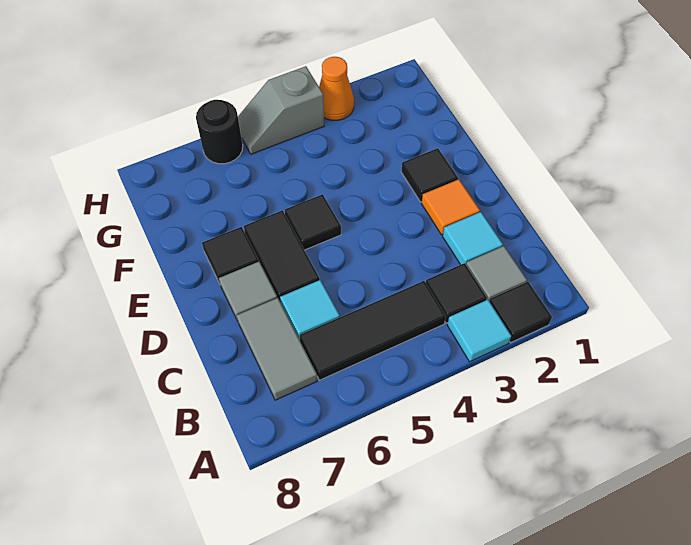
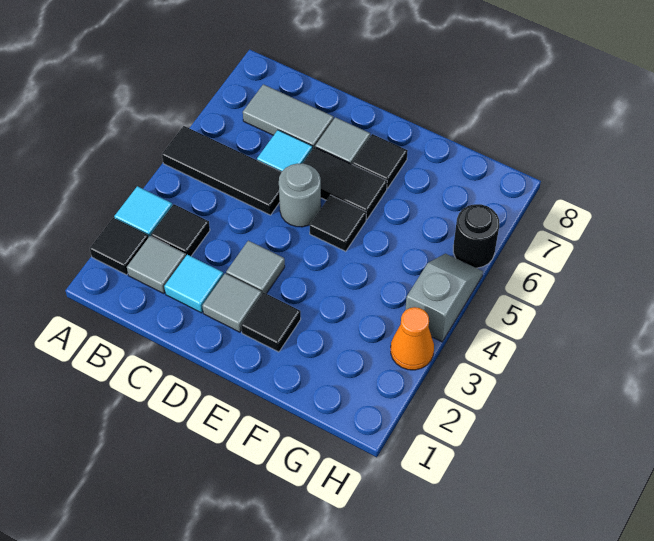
black tile B4:B6 level 1 -> black tile A5:C5 level 1
orange tile D2 level 1 -> grey tile D2 level 1
none -> grey tile D3 level 1
none -> grey round brick D5 level 1

